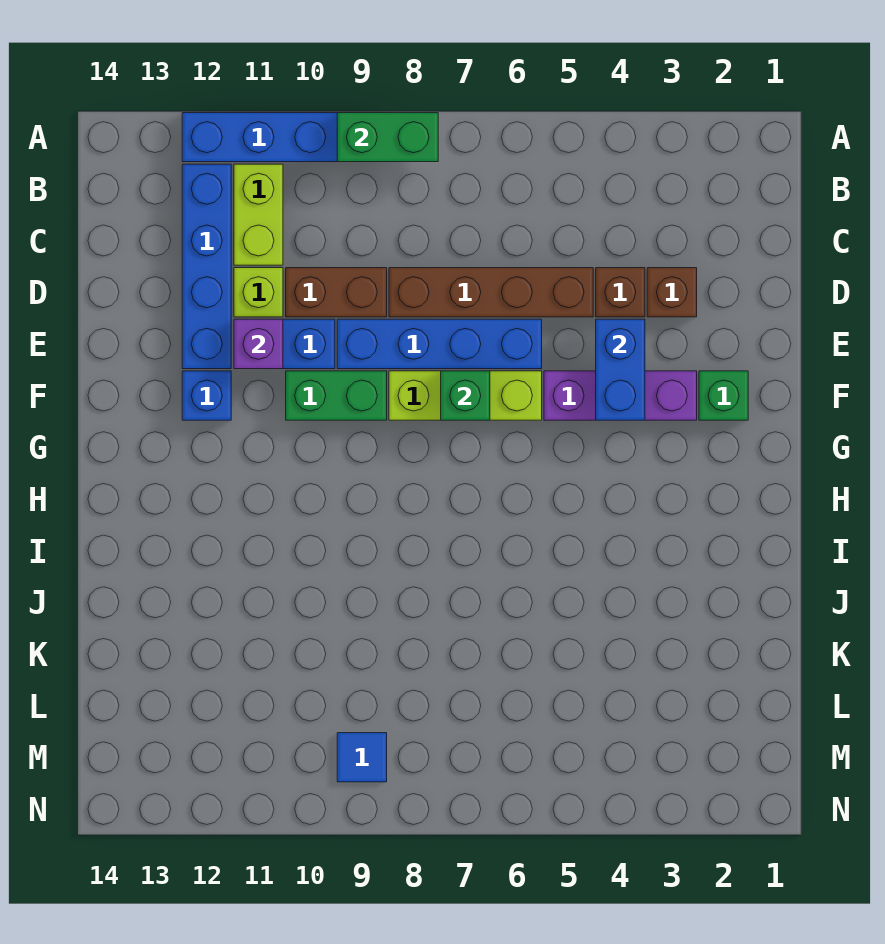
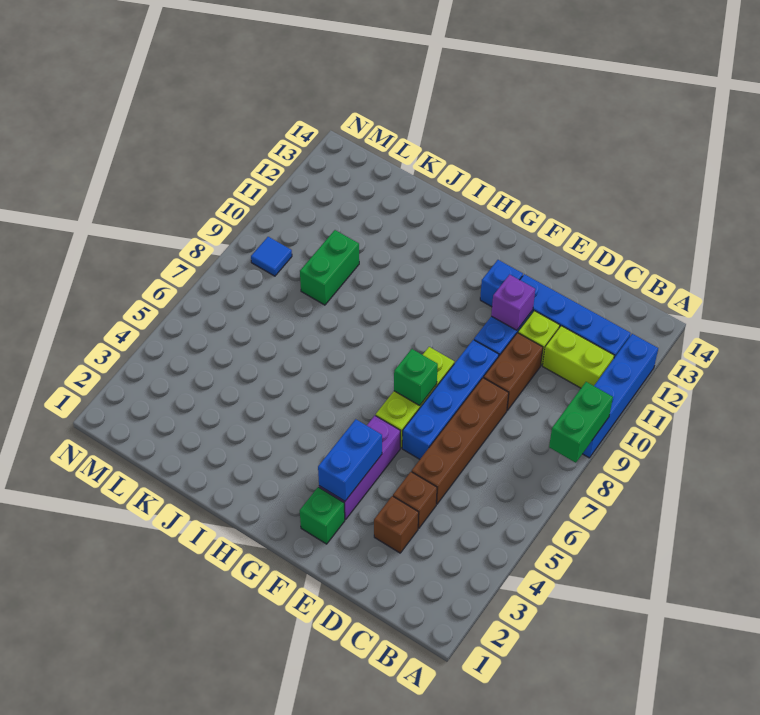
blue brick E4:F4 level 2 -> blue brick F3:F4 level 2
green brick F9:F10 level 1 -> green brick K9:K10 level 1

